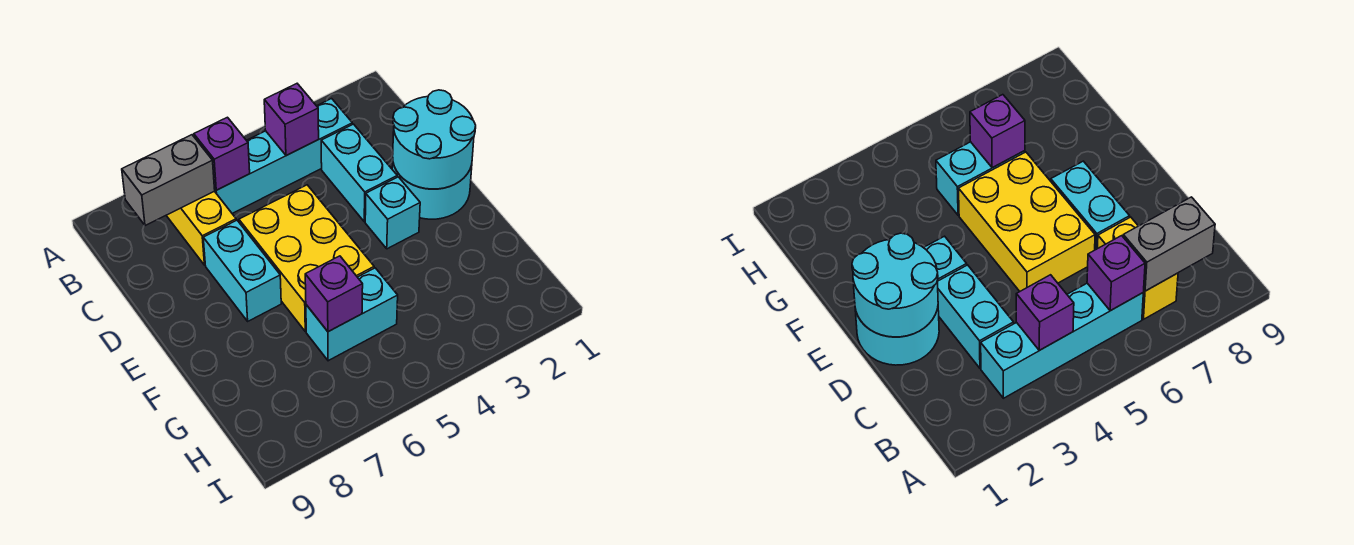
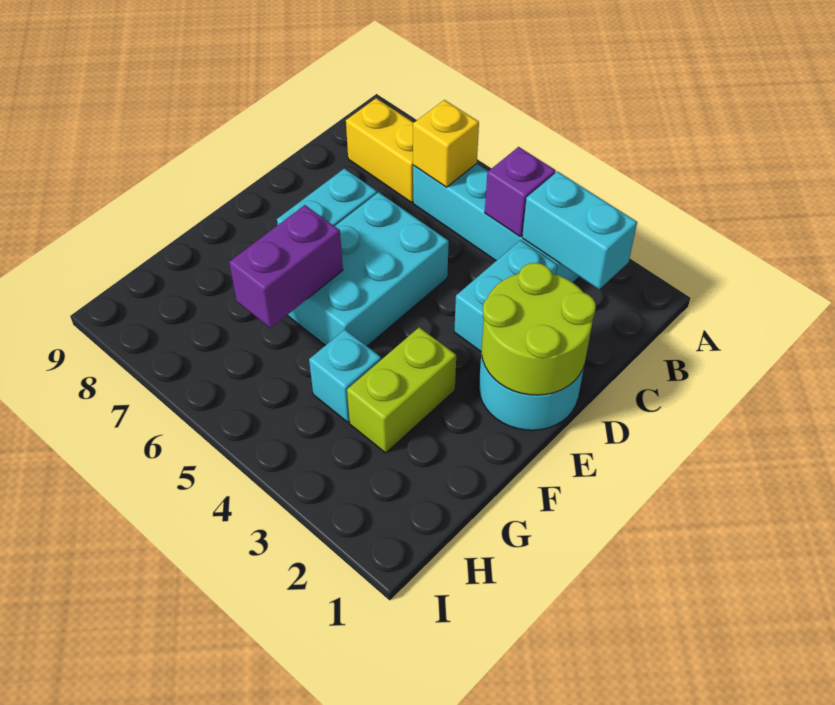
purple brick B6 level 2 -> yellow brick B6 level 2
yellow brick B7:C7 level 1 -> yellow brick B7:B8 level 1
grey brick B7:B8 level 2 -> none
cyan round brick D1:E2 level 2 -> lime round brick D1:E2 level 2
yellow brick D5:F6 level 1 -> cyan brick D5:F6 level 1
cyan brick E3 level 1 -> cyan brick G4 level 1
none -> lime brick F3:G3 level 1
cyan brick G5:G6 level 1 -> cyan brick B2:B3 level 2
purple brick G6 level 2 -> purple brick F6:G6 level 2

